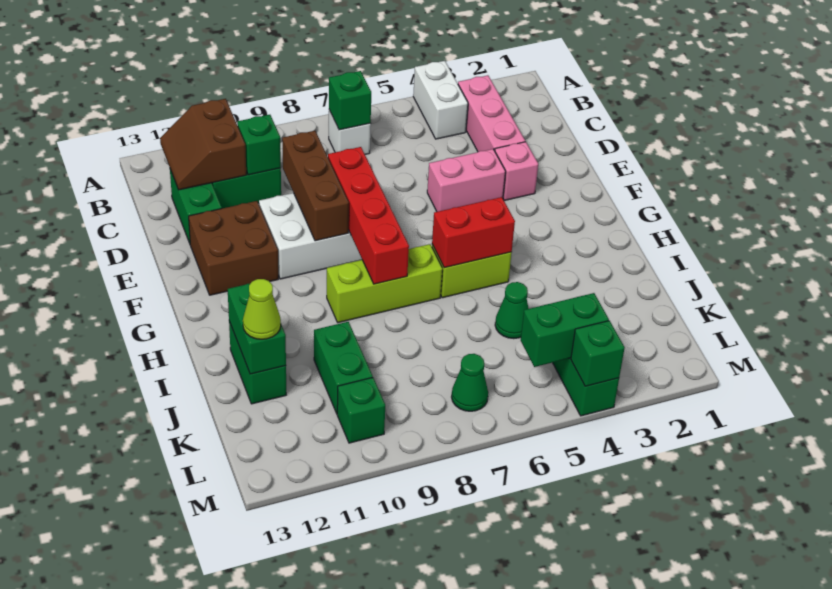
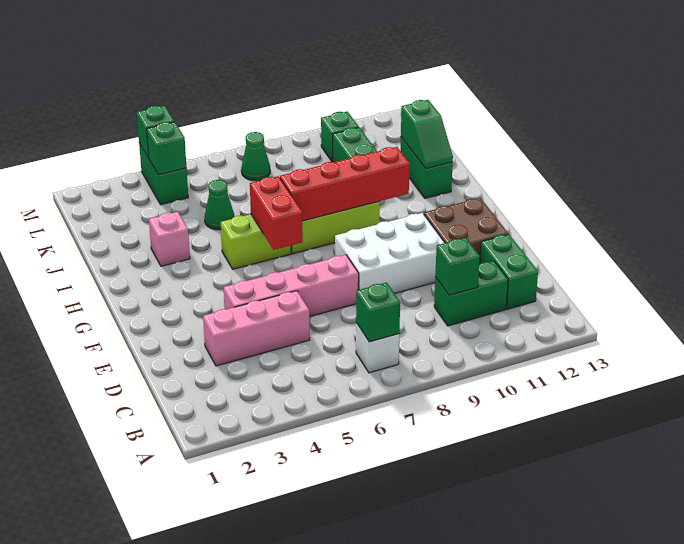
white brick A4:B4 level 1 -> none
pink brick B3:D3 level 1 -> pink brick D3:D5 level 1
brown slope B11:C12 level 2 top 11 -> none
brown brick D9:F9 level 2 -> none
pink brick E3 level 1 -> pink brick I3 level 1
pink brick E4:E5 level 1 -> pink brick E4:E7 level 1
red brick E8:H8 level 2 -> red brick H7:H10 level 2
red brick H5:H6 level 2 -> red brick G6:H6 level 2
green brick I12:J12 level 2 -> green slope I12:J12 level 2 top J
lime cone J12 level 3 -> none
green brick L4:L5 level 2 -> green brick L4 level 2

